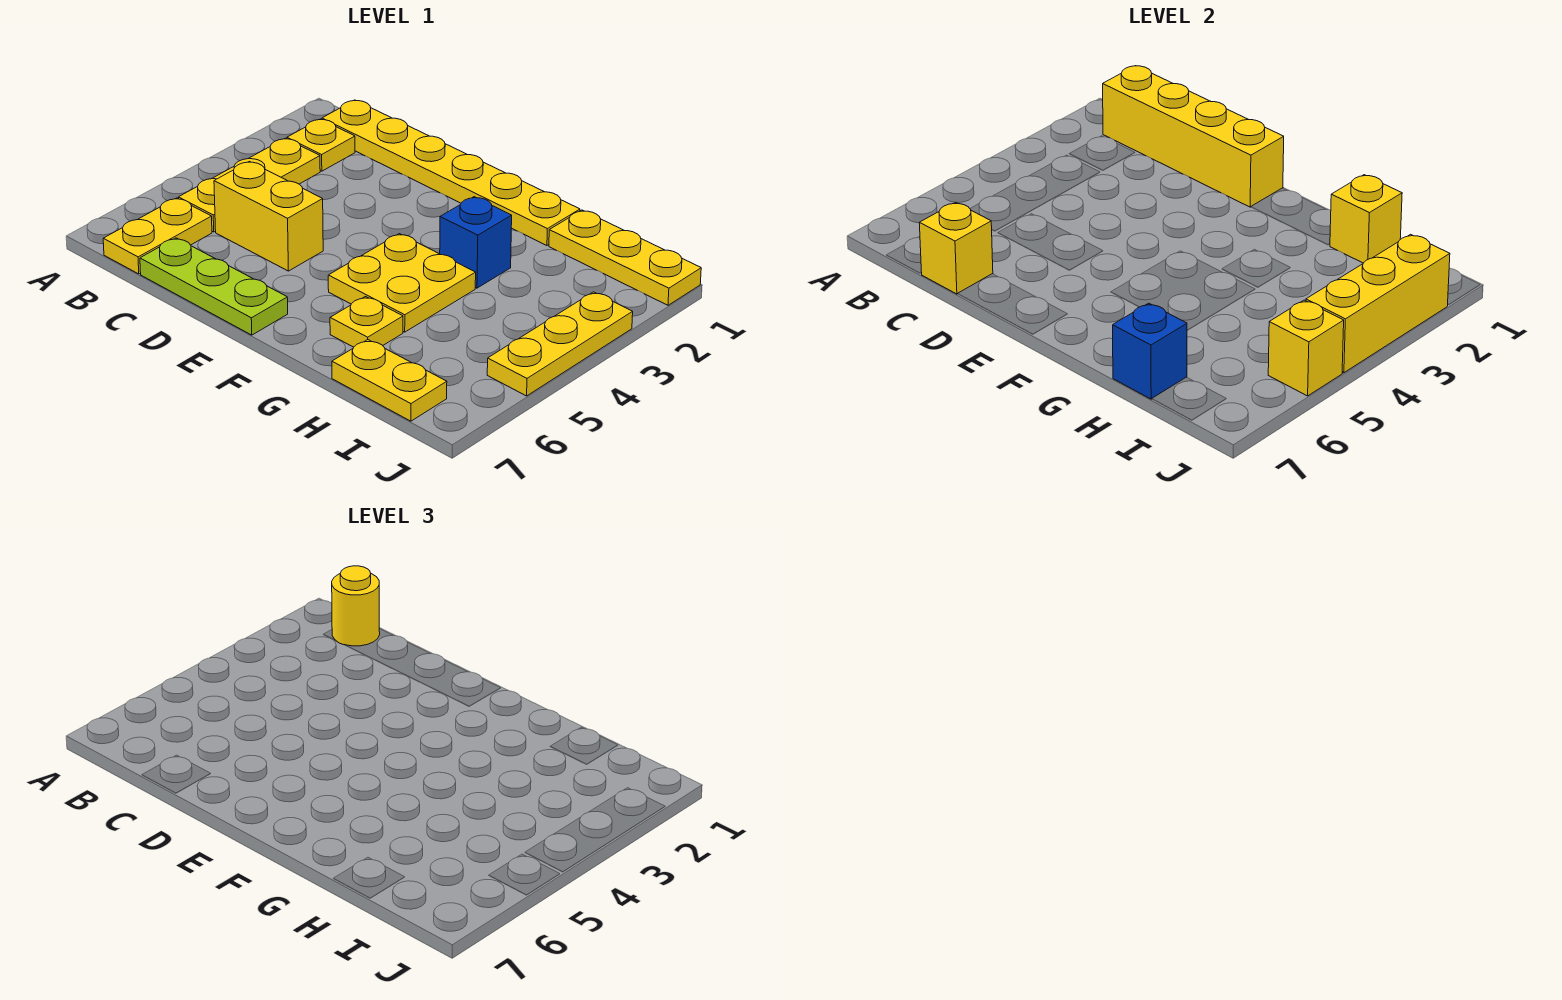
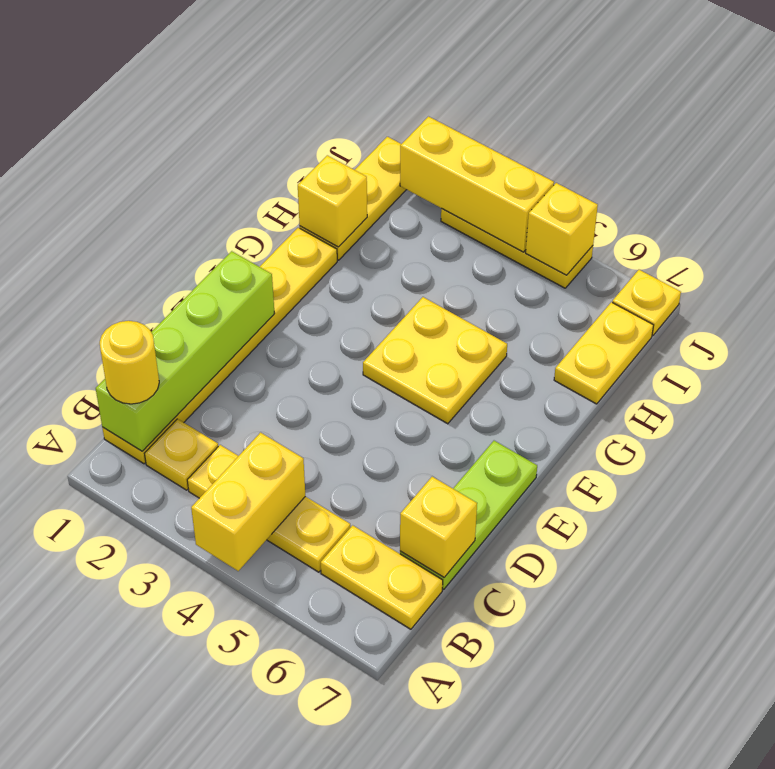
yellow brick B1:E1 level 2 -> lime brick B1:E1 level 2
yellow brick C5:D5 level 1 -> yellow brick A4:B4 level 2
blue brick G3 level 1 -> none
yellow plate G6 level 1 -> yellow plate J7 level 1
blue brick H7 level 2 -> none

